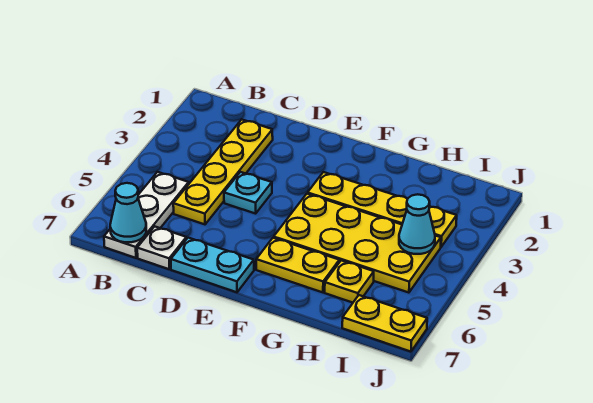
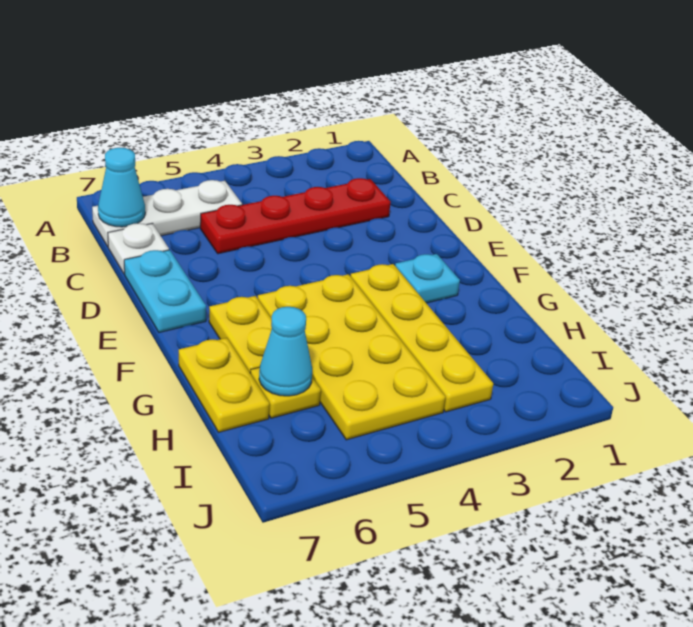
yellow plate C2:C5 level 1 -> red plate C2:C5 level 1
cyan plate D4 level 1 -> cyan plate F2 level 1
cyan cone I4 level 2 -> cyan cone H6 level 2
yellow plate I7:J7 level 1 -> yellow plate G7:H7 level 1

